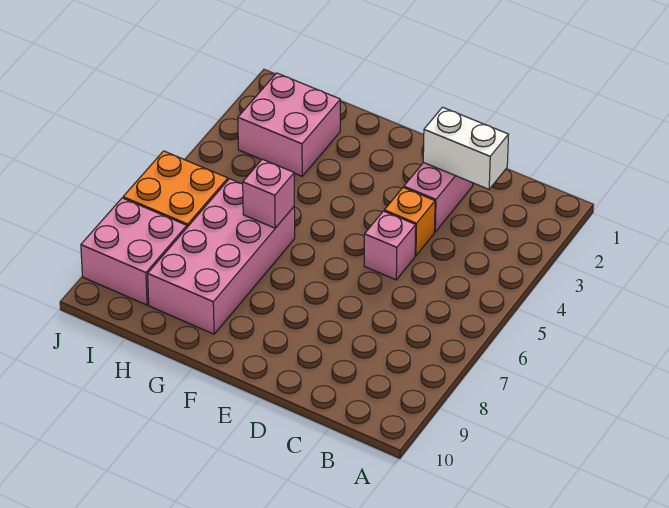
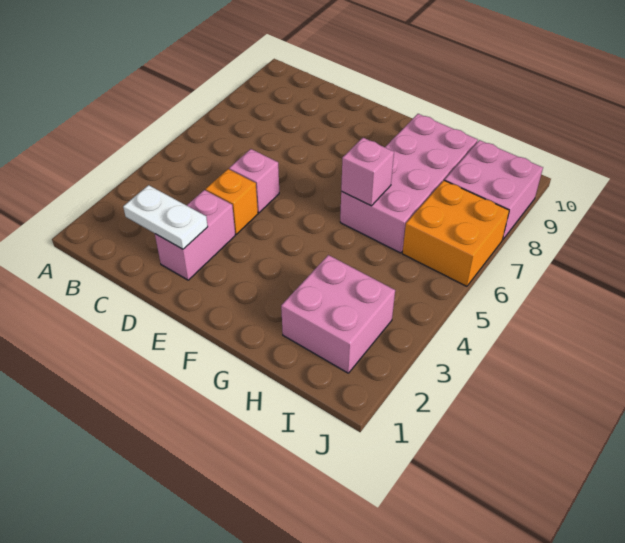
white brick C2:D2 level 2 -> white plate C2:D2 level 2

